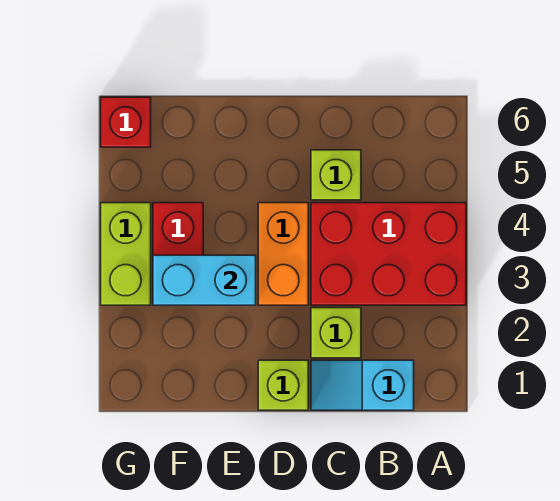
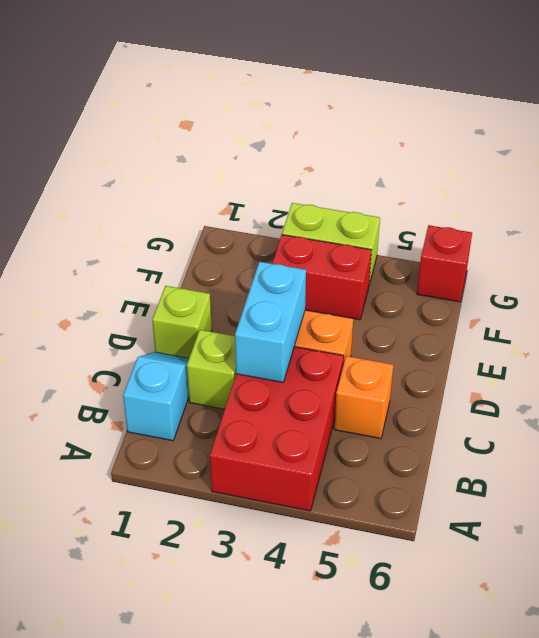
lime brick C5 level 1 -> orange brick C5 level 1
cyan brick E3:F3 level 2 -> cyan brick C3:D3 level 2

